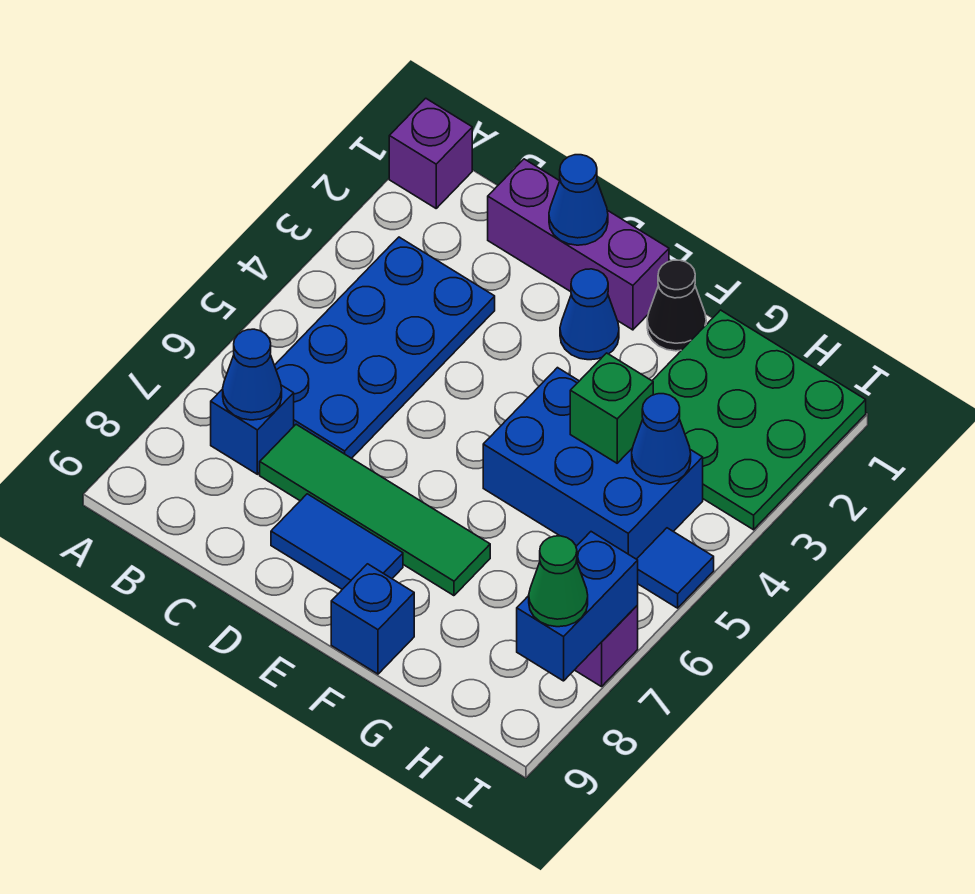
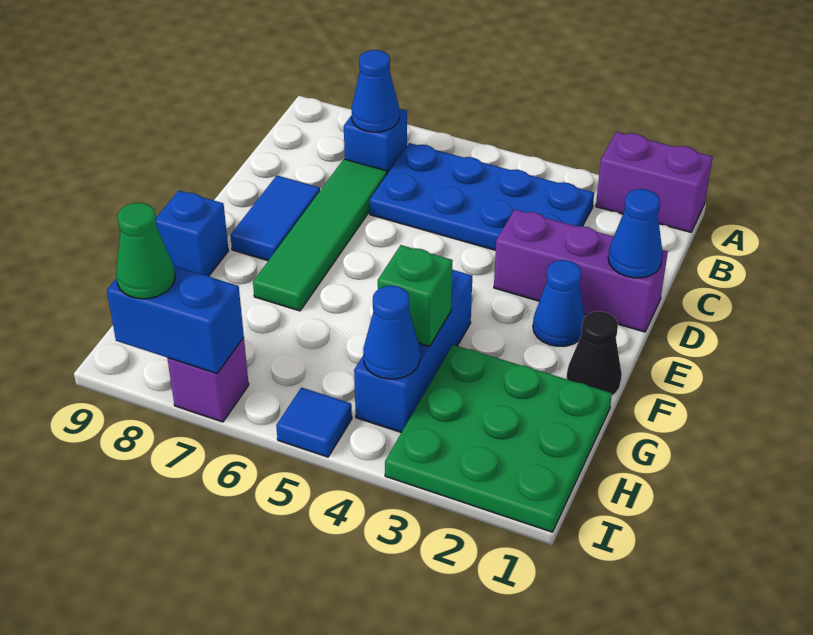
purple brick A1 level 1 -> purple brick A1:A2 level 1
purple brick C1:E1 level 1 -> purple brick D1:D3 level 1
blue brick F4:H5 level 1 -> blue brick F4:H4 level 1

